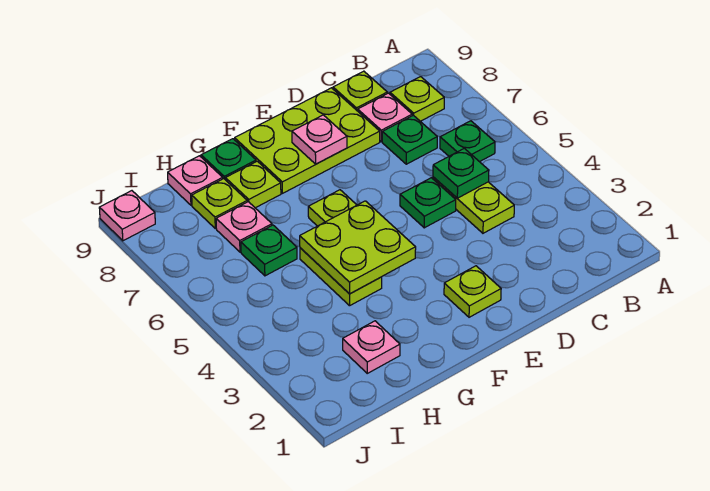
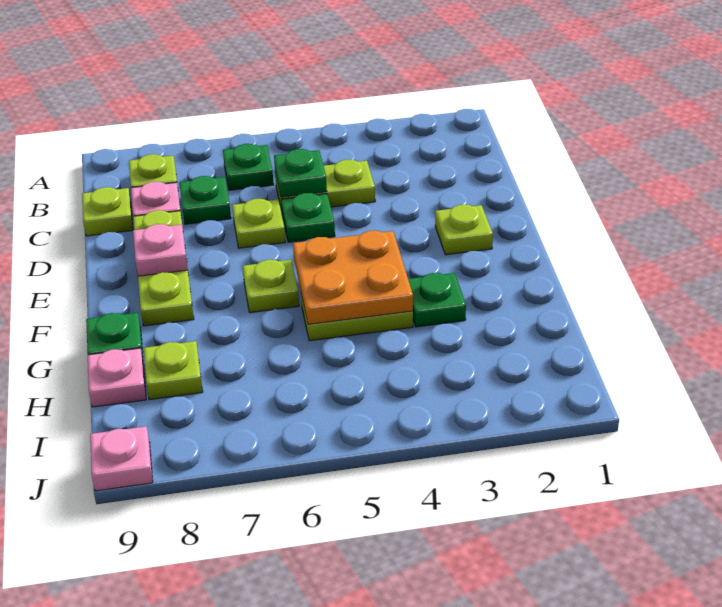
lime plate D8:F9 level 1 -> lime plate D8:F8 level 1
lime plate F4:G5 level 2 -> orange plate F4:G5 level 2
lime plate G8 level 1 -> lime plate D6 level 1
pink plate H2 level 1 -> none
green plate H6 level 1 -> green plate G3 level 1
pink plate H7 level 1 -> none

